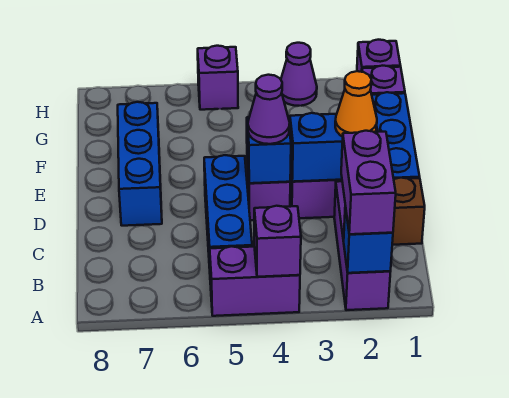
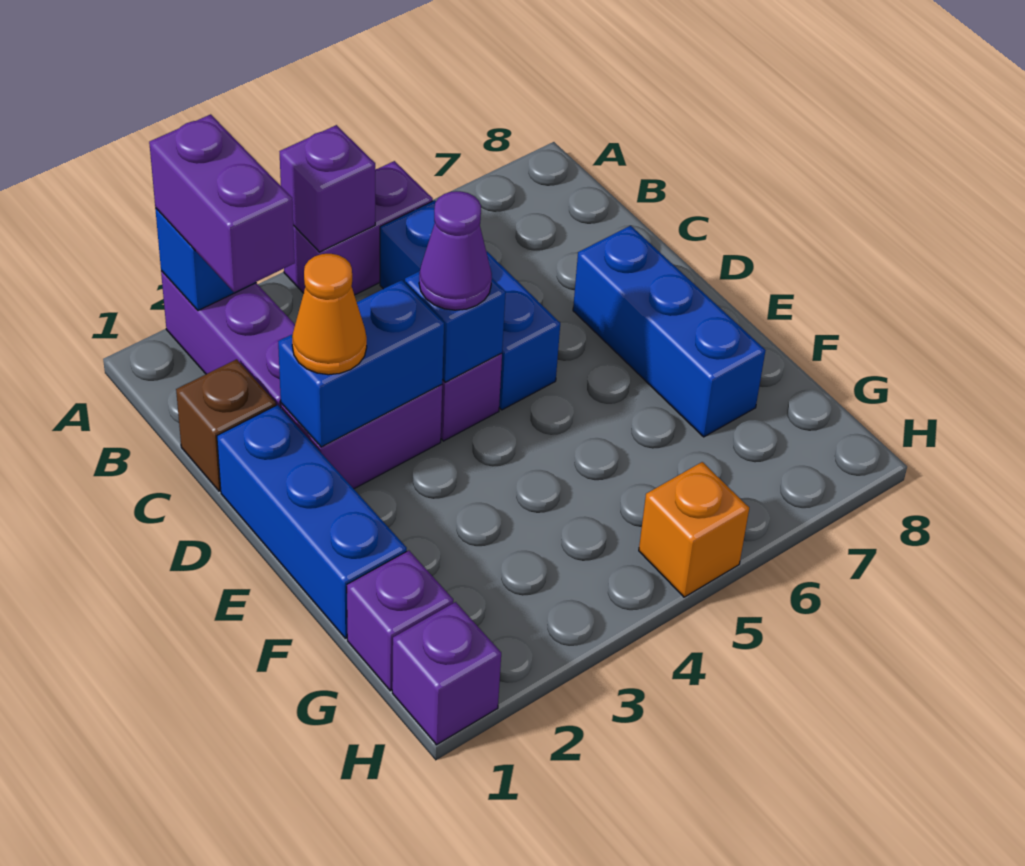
purple cone H3 level 1 -> none
purple brick H5 level 1 -> orange brick H5 level 1

